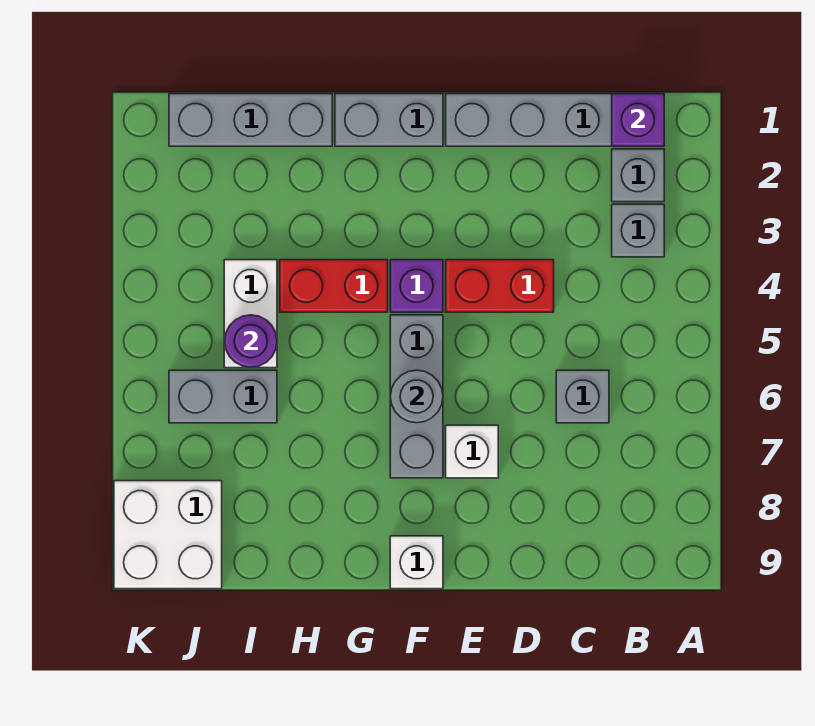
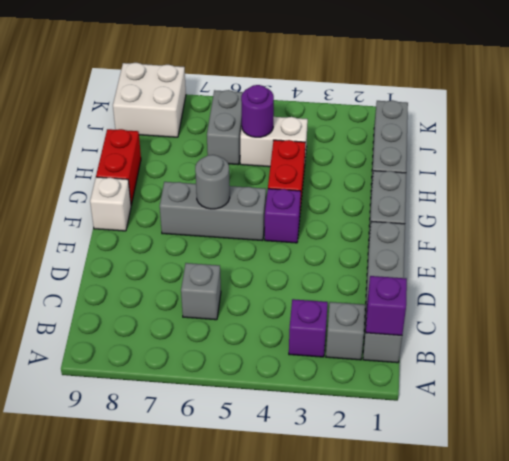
grey brick B3 level 1 -> purple brick B3 level 1
red brick D4:E4 level 1 -> red brick G9:H9 level 1
white brick E7 level 1 -> none

